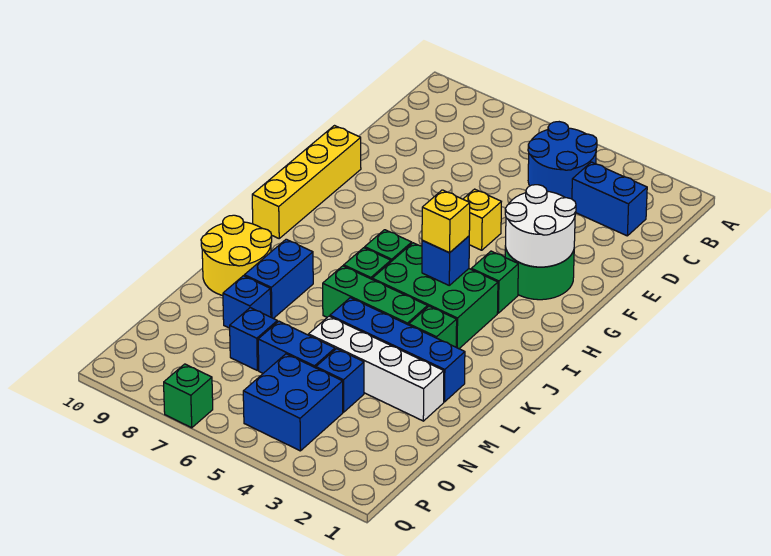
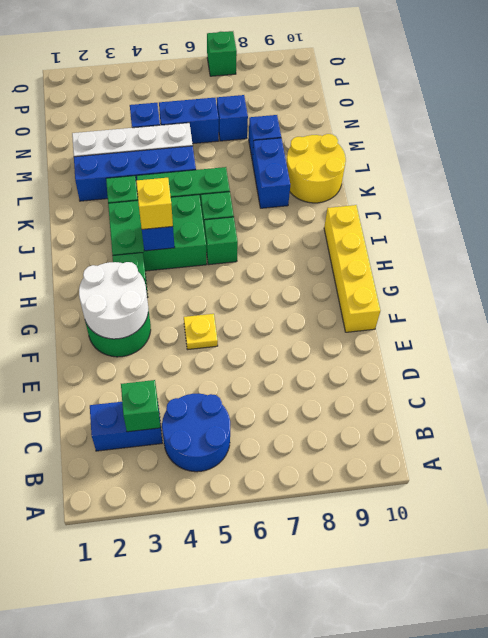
none -> green brick C3 level 2
yellow brick F5 level 1 -> yellow plate F5 level 1
blue brick O4:P5 level 1 -> none

